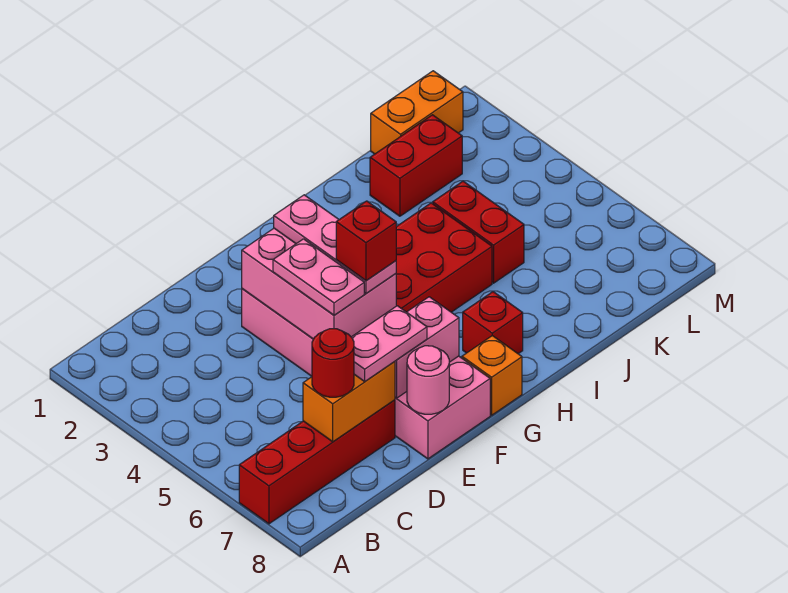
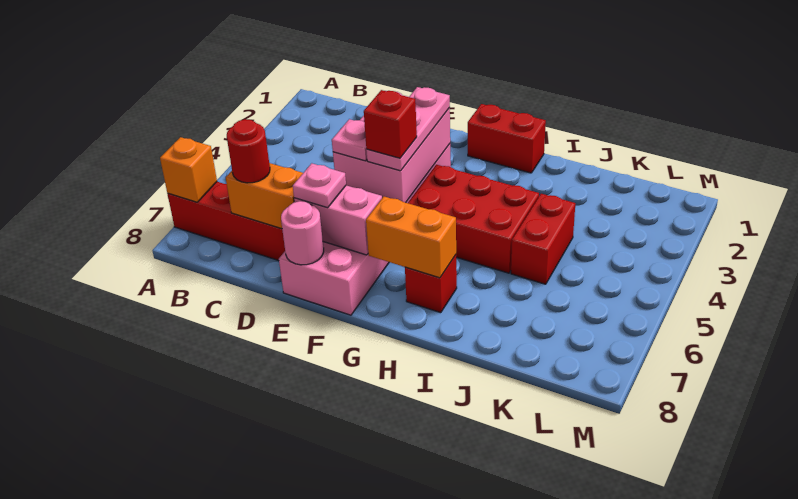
pink plate D7:E7 level 3 -> pink plate E7 level 3
pink plate E4:E5 level 3 -> pink plate E5 level 3
orange brick G8 level 1 -> orange brick A7 level 2
red brick J2:K2 level 1 -> red brick G1:H1 level 1
orange brick K1:L1 level 1 -> orange brick G7:H7 level 2

